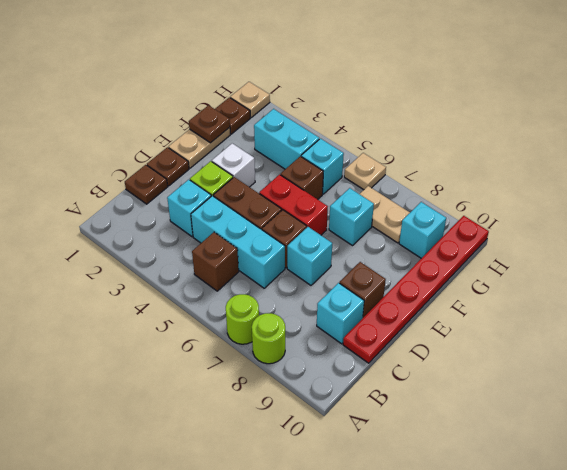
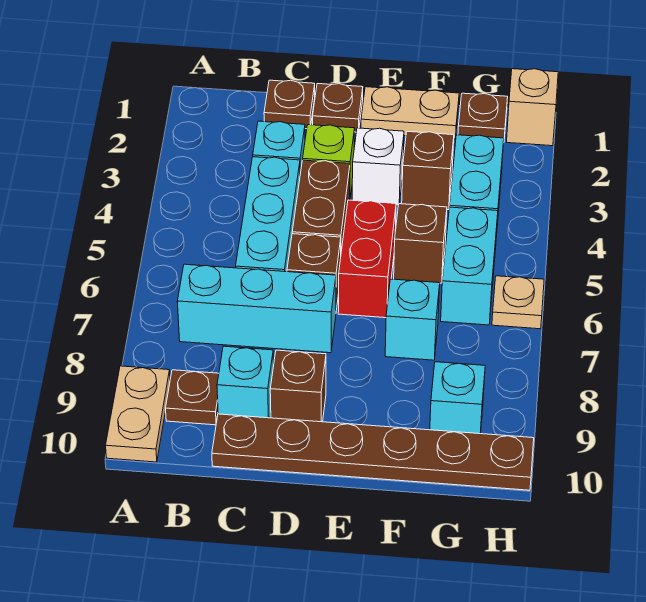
lime round brick A7 level 1 -> none
lime round brick A8 level 1 -> none
brown brick B5 level 1 -> brown brick F3 level 1
red plate C10:H10 level 1 -> brown plate C10:H10 level 1
cyan brick D7 level 1 -> cyan brick B7:D7 level 1
brown plate F1 level 2 -> brown plate B9 level 1
cyan brick G5 level 1 -> cyan brick G5:G6 level 1
tan plate G7:G8 level 1 -> tan plate A9:A10 level 1
tan plate H1 level 1 -> tan brick H1 level 1

